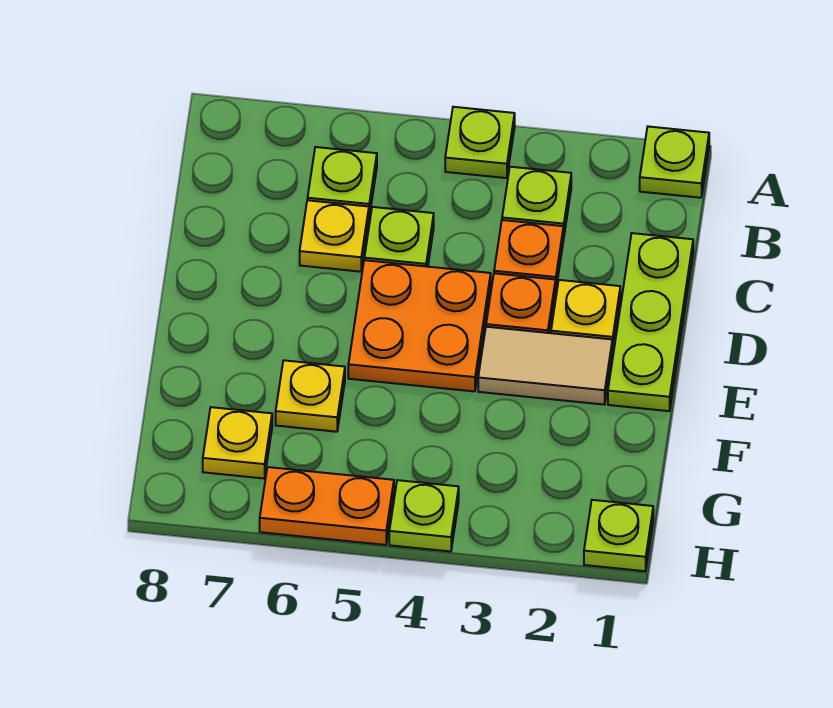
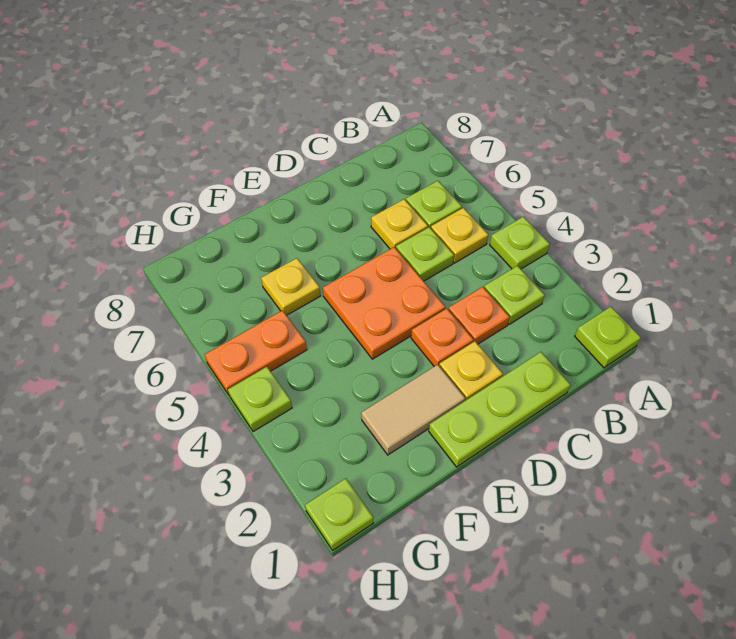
tan tile E2:E3 level 1 -> tan tile E2:F2 level 1
yellow plate G7 level 1 -> yellow plate B5 level 1
orange plate H5:H6 level 1 -> orange plate G5:H5 level 1

